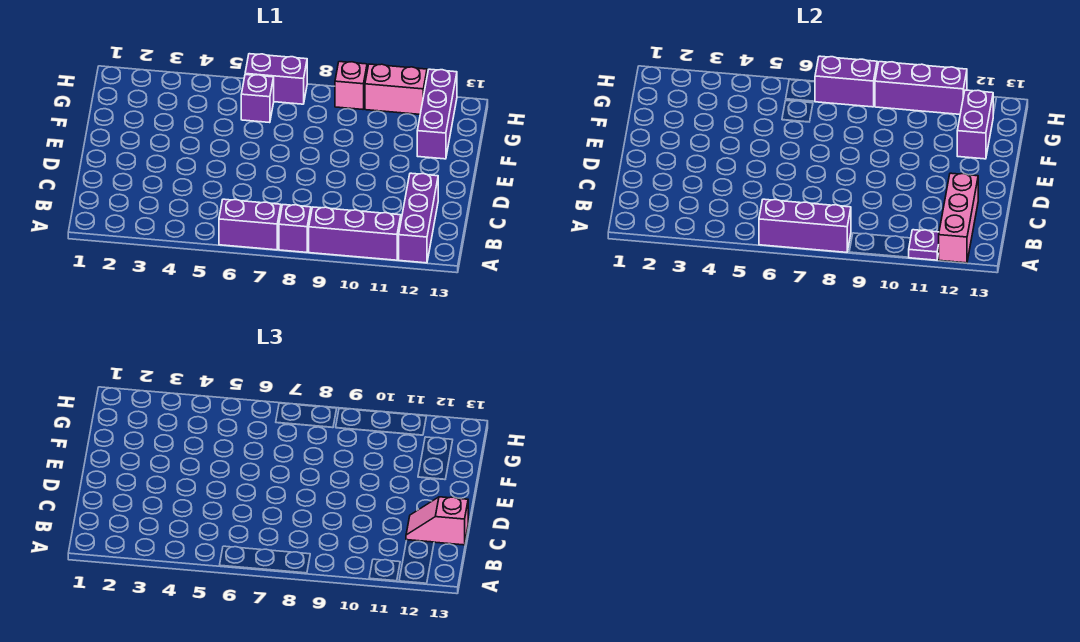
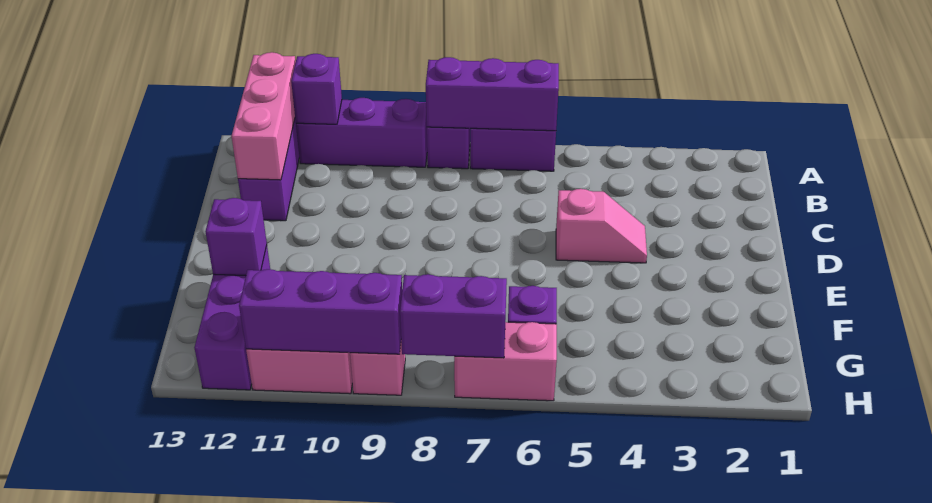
purple plate A11 level 2 -> purple brick A11 level 2
pink slope C12:C13 level 3 top 13 -> pink slope D4:D5 level 1 top 5
purple brick F12:G12 level 2 -> purple brick F12 level 2
purple brick H6:H7 level 1 -> pink brick H6:H7 level 1

